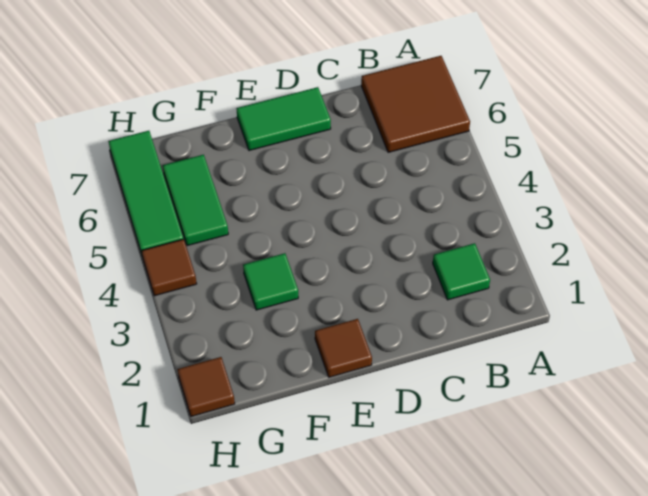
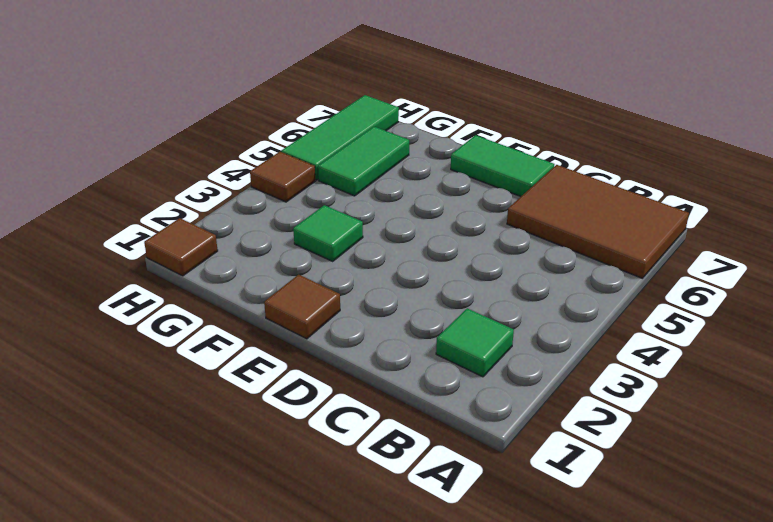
brown tile A6:B7 level 1 -> brown tile A6:C7 level 1

